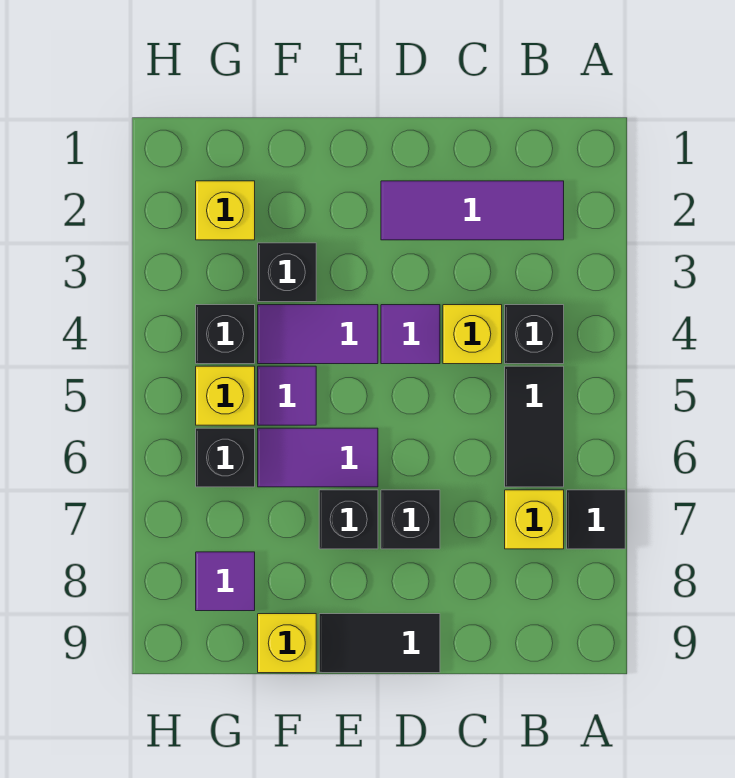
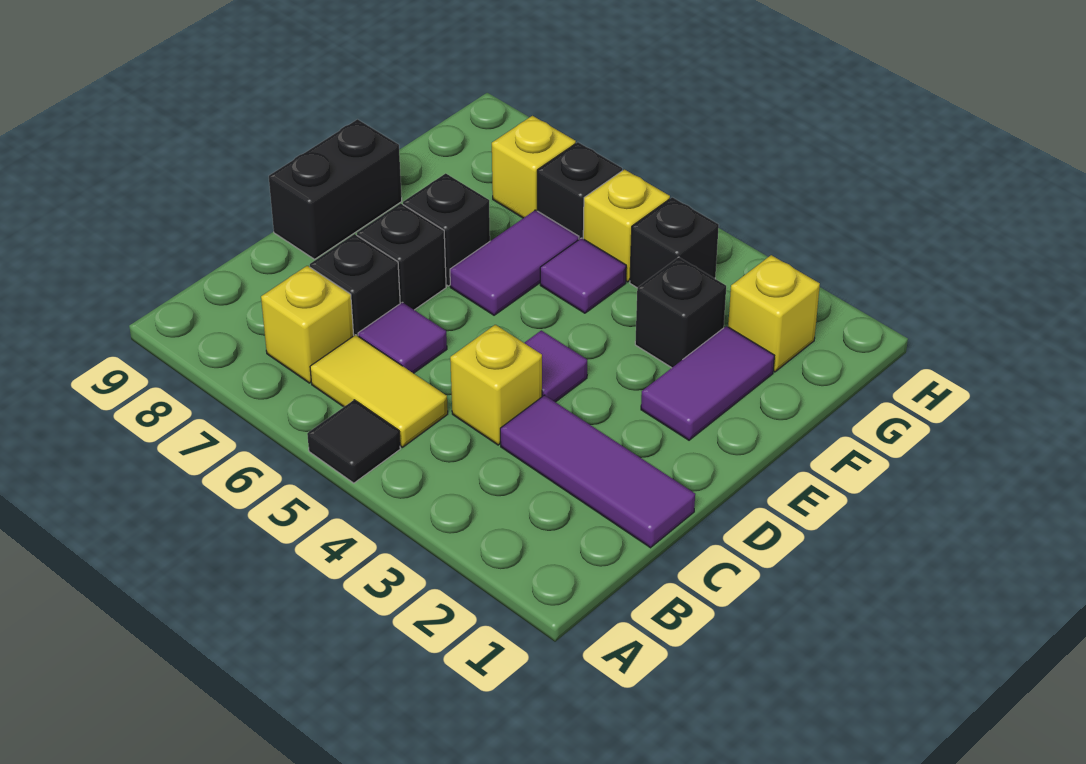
black tile A7 level 1 -> black tile A5 level 1
purple tile B2:D2 level 1 -> purple tile C1:C3 level 1
black brick B4 level 1 -> black brick C7 level 1
black tile B5:B6 level 1 -> yellow tile B5:B6 level 1
black tile D9:E9 level 1 -> black brick D9:E9 level 1
purple tile E4:F4 level 1 -> purple tile E2:F2 level 1
yellow brick F9 level 1 -> yellow brick G7 level 1
purple tile G8 level 1 -> purple tile C6 level 1

